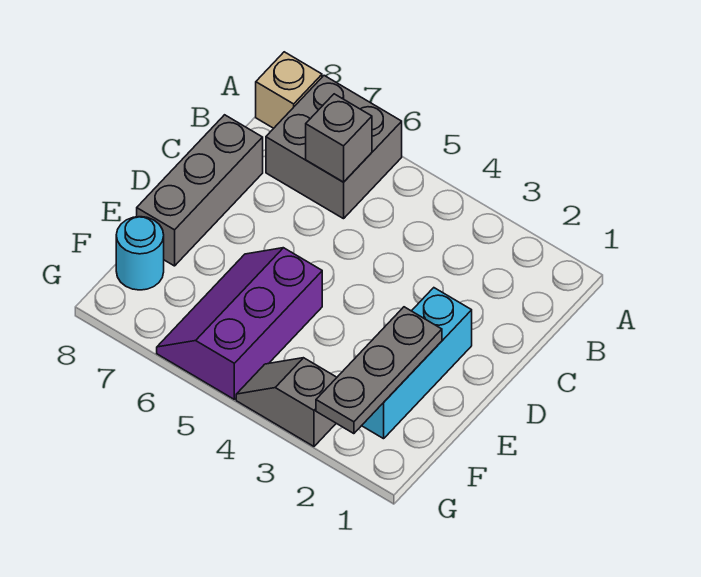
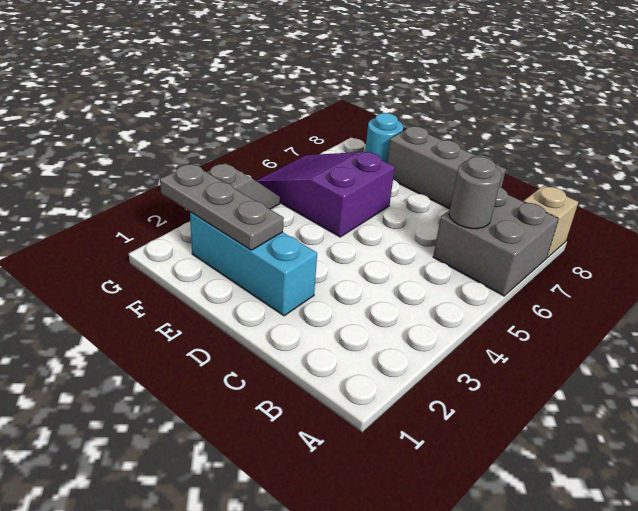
grey brick B6 level 2 -> grey round brick B6 level 2
purple slope E5:G6 level 1 top 5 -> purple slope E5:G6 level 1 top E

